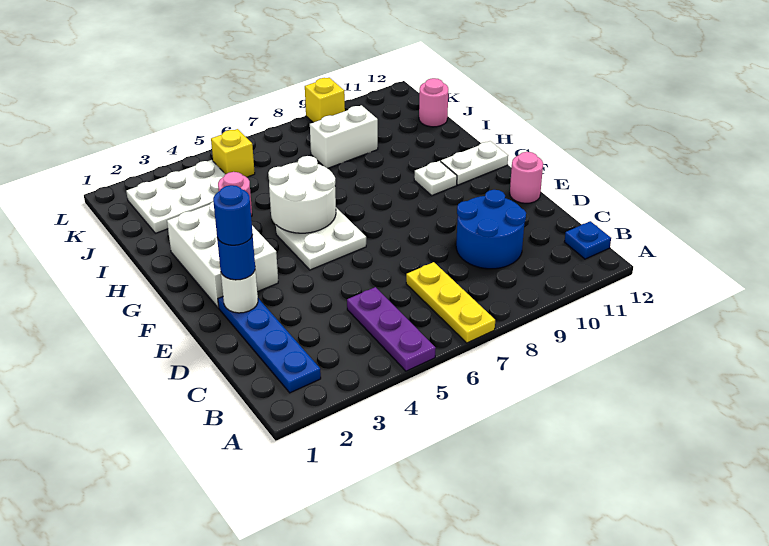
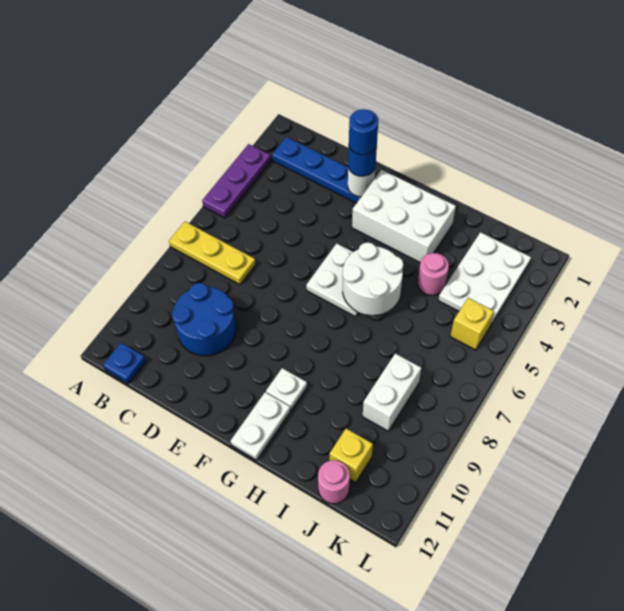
purple plate A5:C5 level 1 -> purple plate A3:A5 level 1
pink round brick E12 level 1 -> none
yellow brick L9 level 1 -> yellow brick J11 level 1

